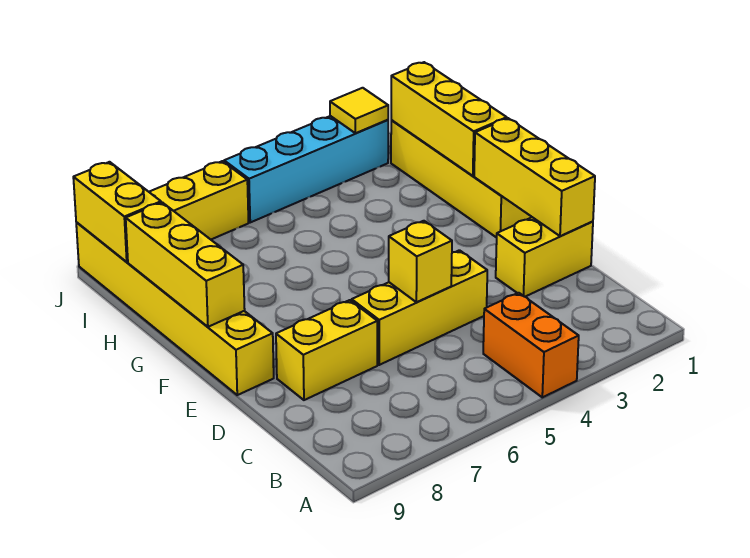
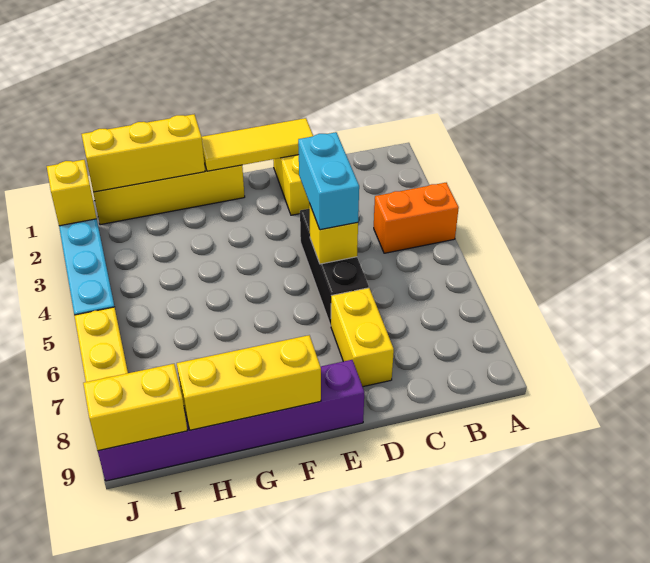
yellow brick D1:F1 level 2 -> yellow tile D1:F1 level 2
yellow brick D4:D6 level 1 -> black brick D4:D6 level 1
none -> cyan brick D4:D5 level 3
yellow brick E9:J9 level 1 -> purple brick E9:J9 level 1
yellow tile J2 level 2 -> yellow brick J2 level 2

